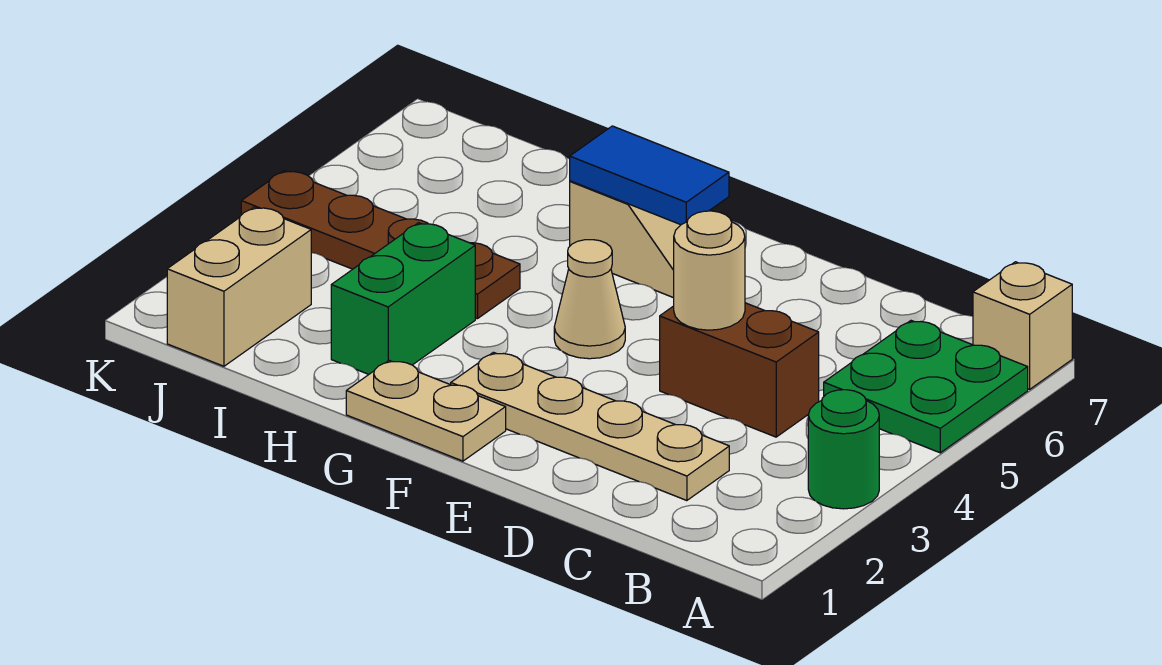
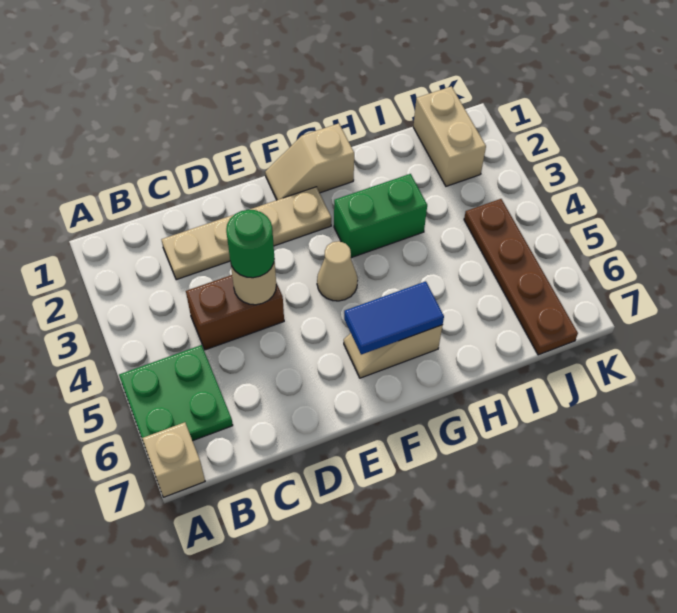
green round brick A3 level 1 -> green round brick D4 level 3
tan plate F1:G1 level 1 -> tan slope F1:G1 level 1 top G
green brick H2:H3 level 1 -> green brick G3:H3 level 1
brown plate H4:K4 level 1 -> brown plate J4:J7 level 1

